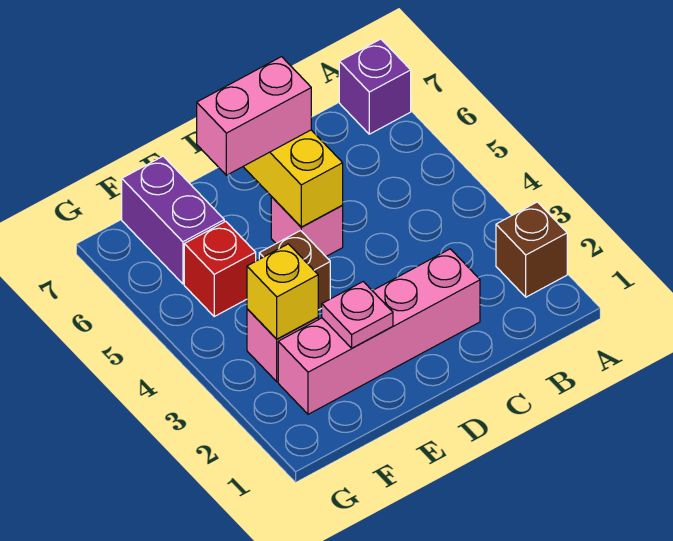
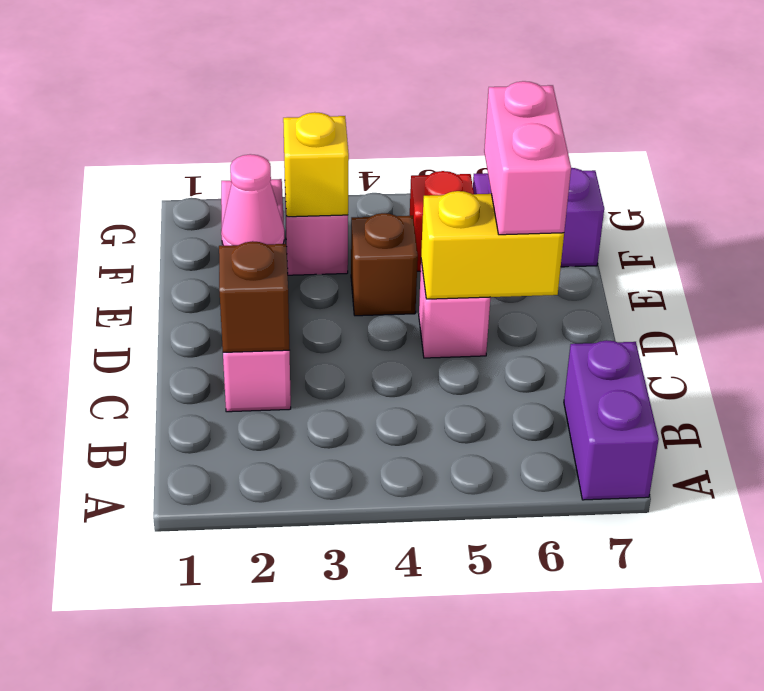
brown brick A2 level 1 -> brown brick C2 level 2
purple brick A7 level 1 -> purple brick A7:B7 level 1
pink plate E2 level 2 -> pink cone E2 level 2

